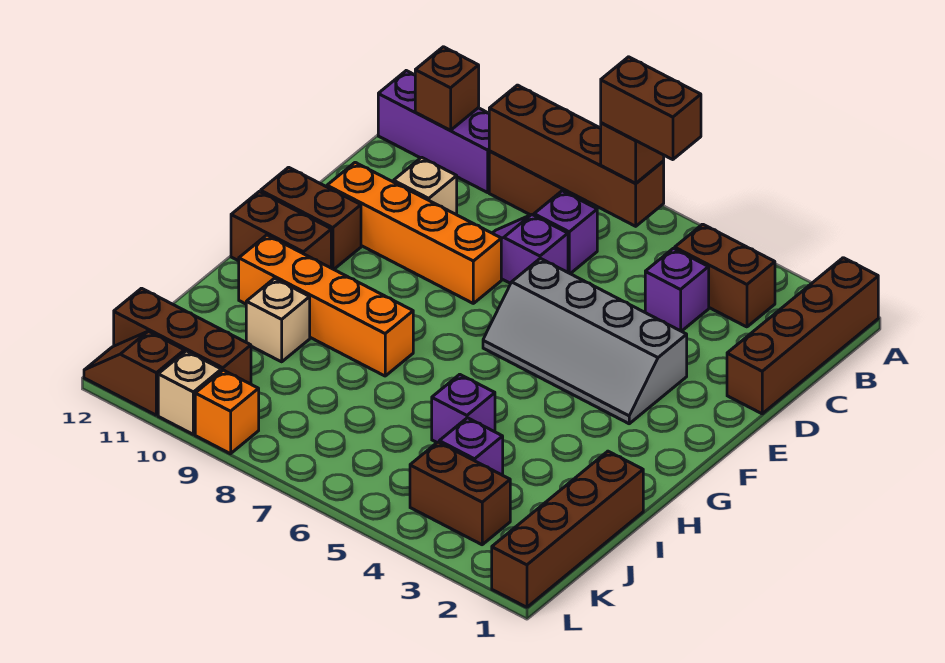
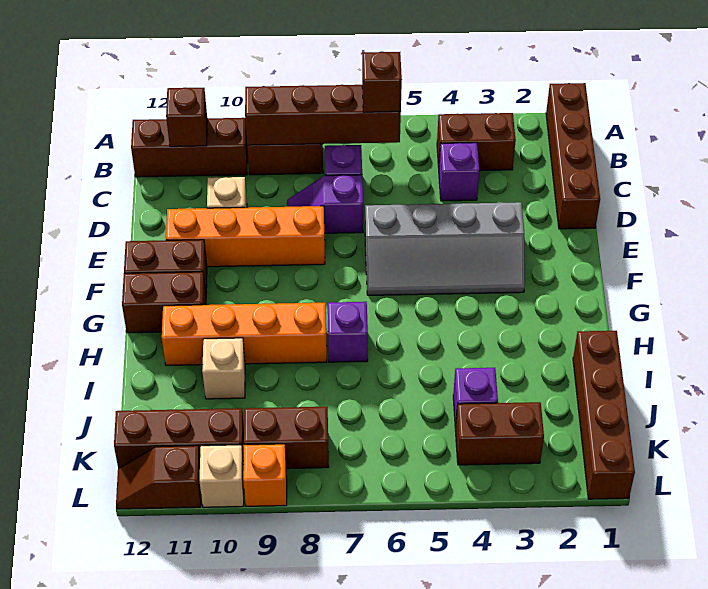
brown brick B5:B6 level 4 -> brown brick K8:K9 level 1
purple brick B10:B12 level 1 -> brown brick B10:B12 level 1
purple brick I5 level 1 -> purple brick H7 level 1

